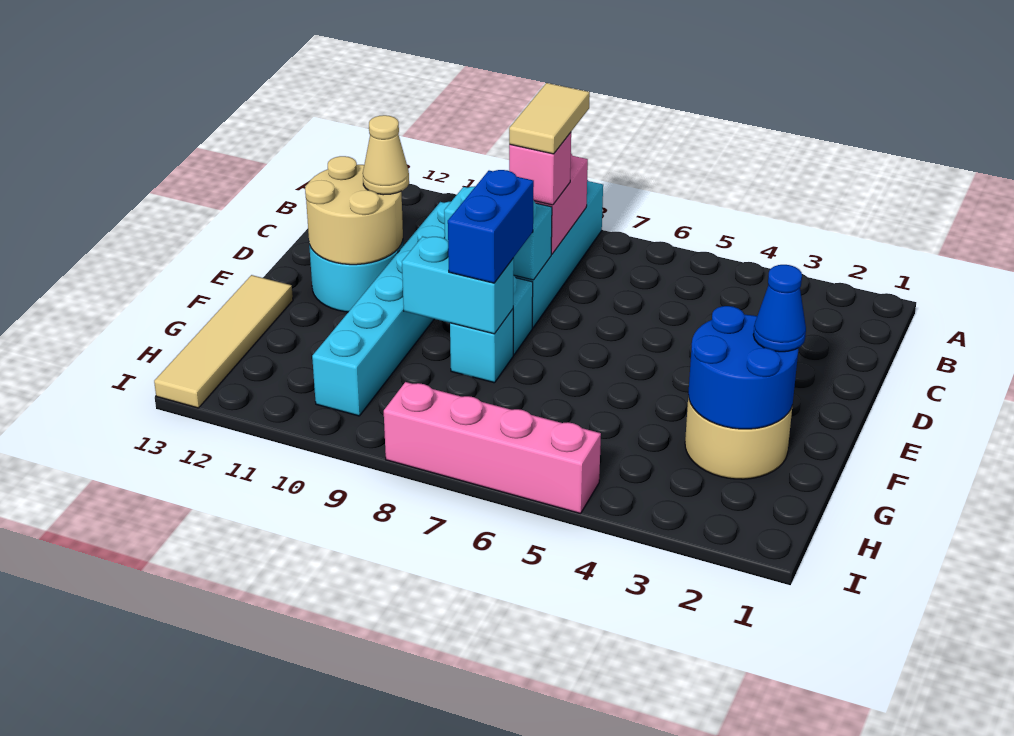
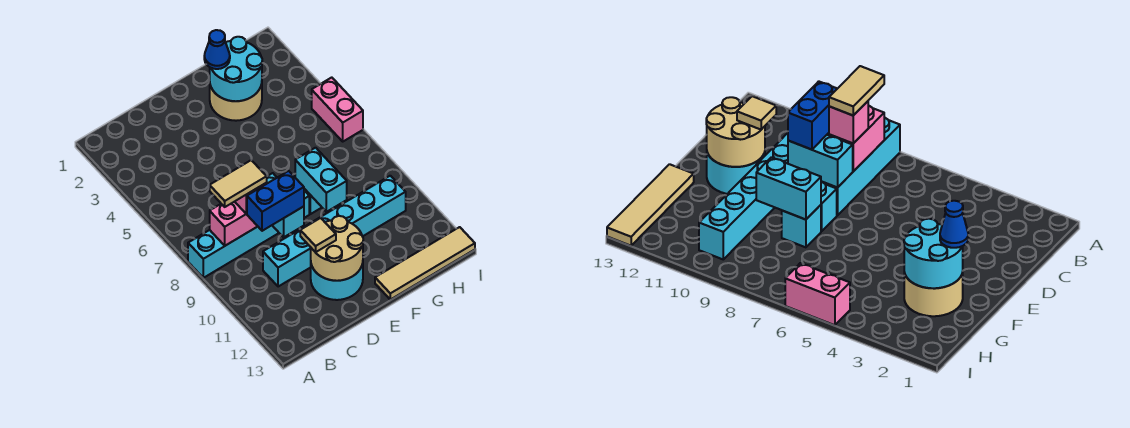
tan cone D11 level 3 -> tan tile D11 level 3
blue brick E8:F8 level 3 -> blue brick C9:D9 level 3
blue round brick F2:G3 level 2 -> cyan round brick F2:G3 level 2
pink brick I5:I8 level 1 -> pink brick I5:I6 level 1

